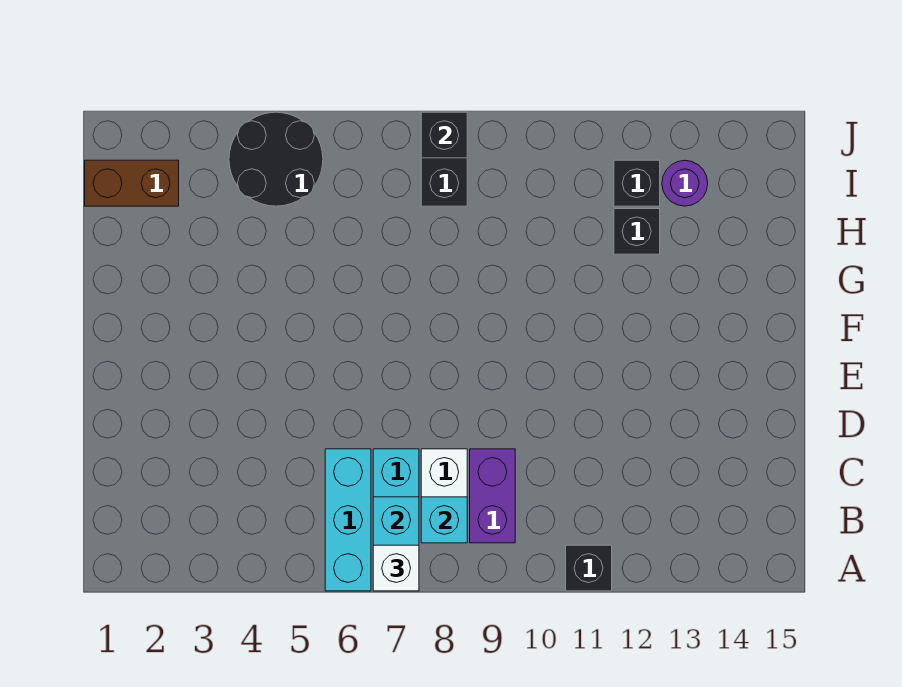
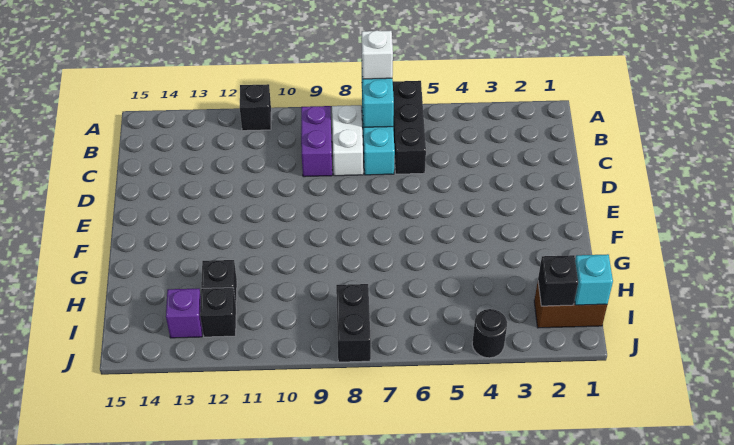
cyan brick A6:C6 level 1 -> black brick A6:C6 level 1
cyan brick B8 level 2 -> cyan brick I1 level 2
black round brick I4:J5 level 1 -> black round brick J4 level 1
purple round brick I13 level 1 -> purple brick I13 level 1
black brick J8 level 2 -> black brick I2 level 2

